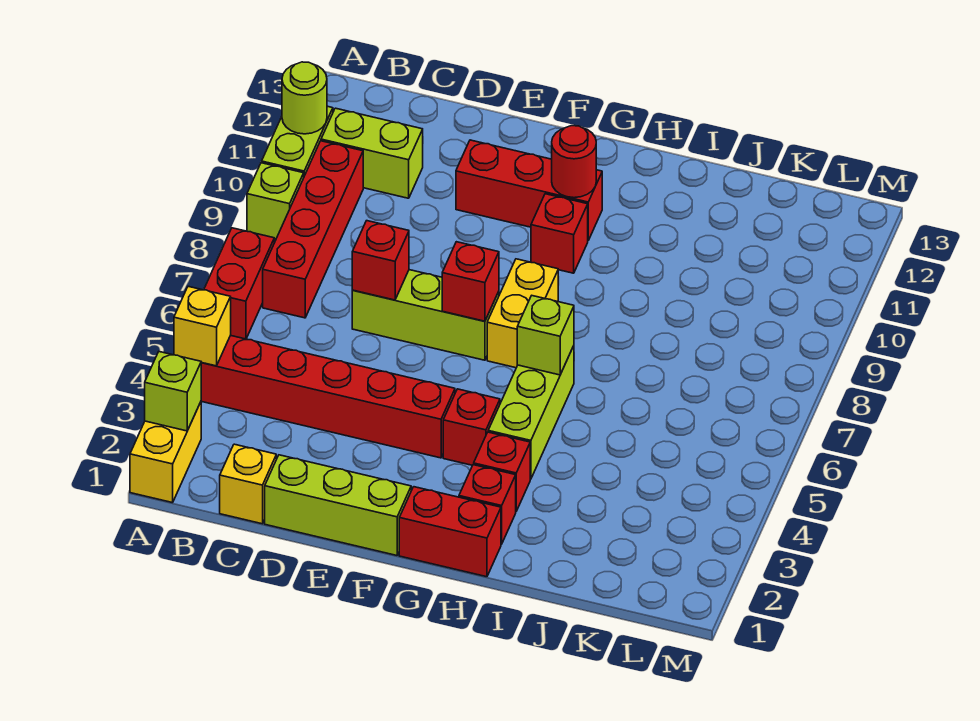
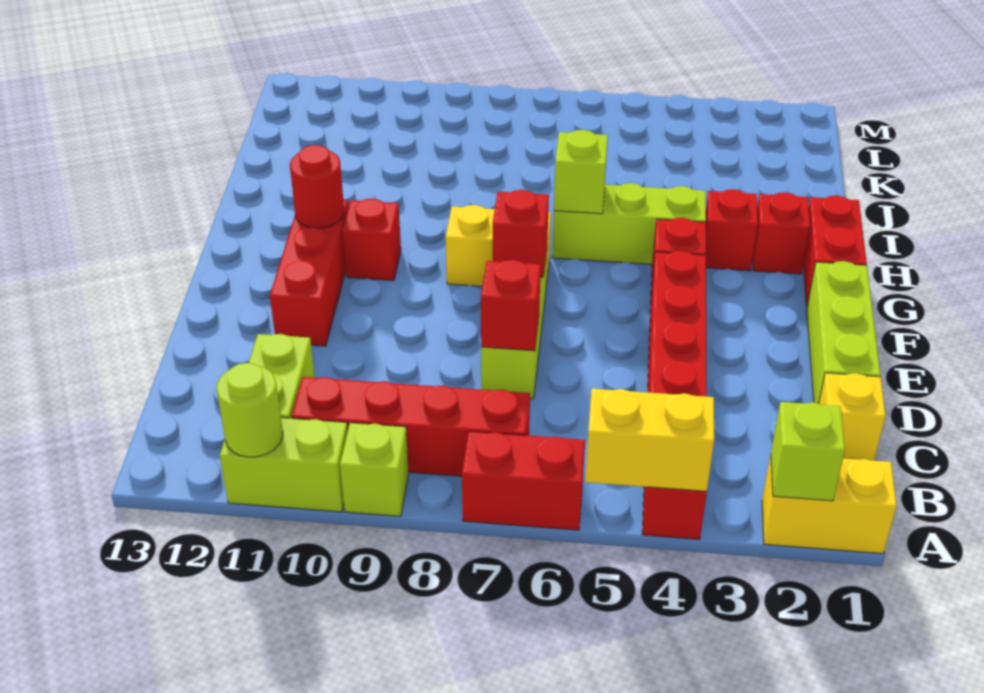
yellow brick A4 level 2 -> yellow brick A4:A5 level 2

